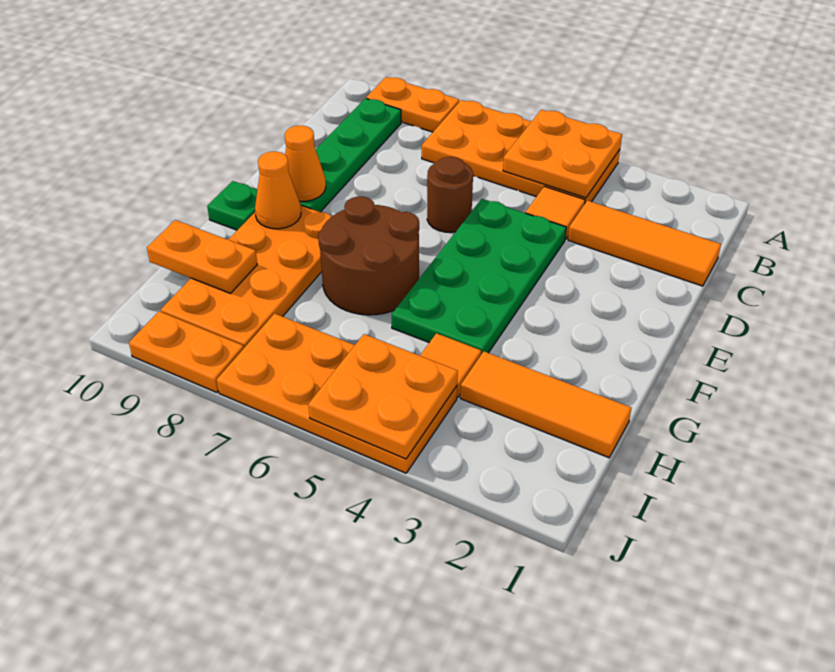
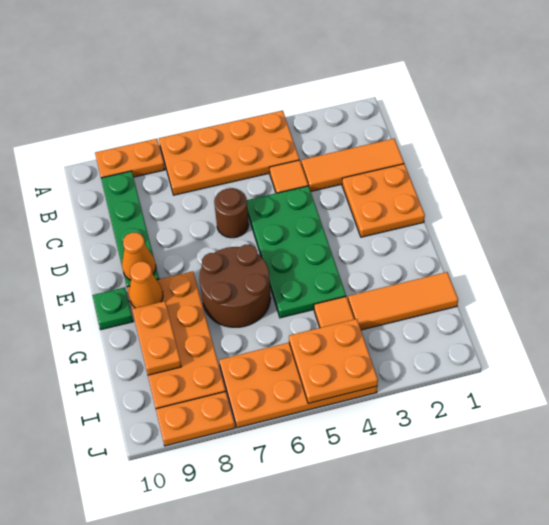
orange plate A4:B5 level 2 -> orange plate D1:E2 level 1
orange plate H9:H10 level 2 -> orange plate G9:H9 level 2

